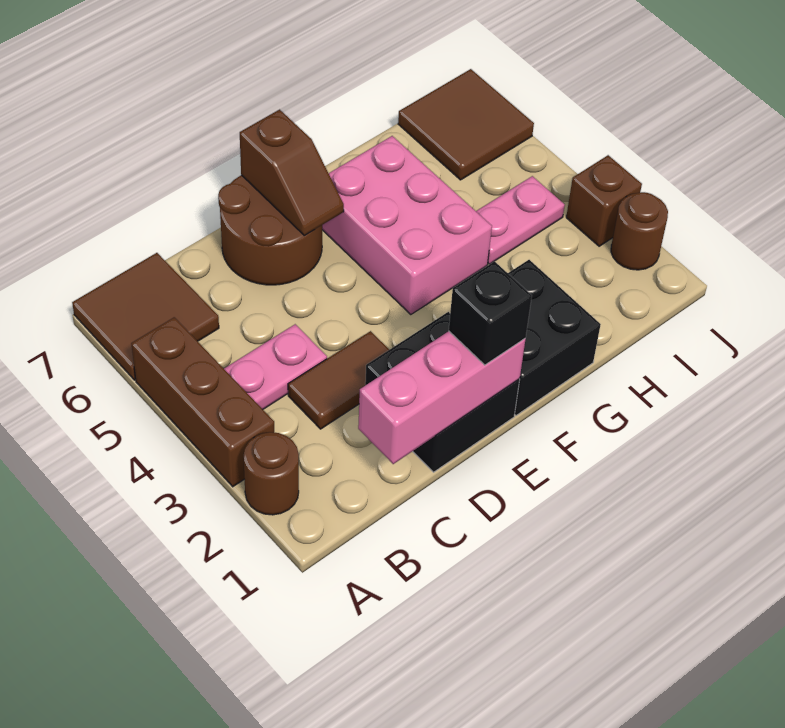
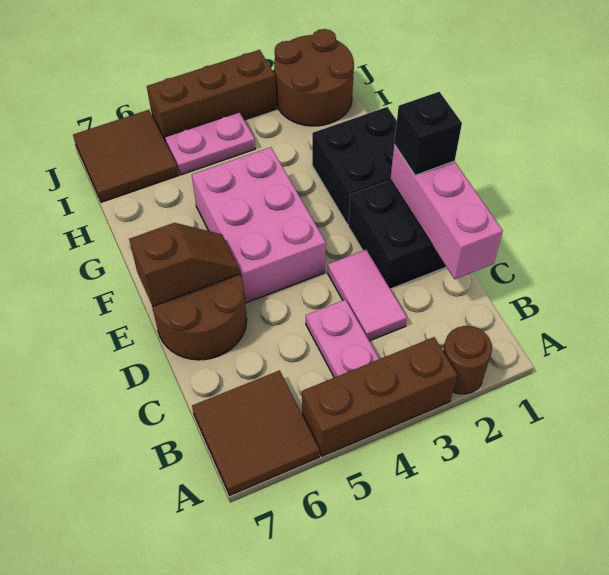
brown tile C3:D3 level 1 -> pink tile C3:D3 level 1
pink brick F4:G6 level 1 -> pink brick E4:G5 level 1
pink plate H4:I4 level 1 -> pink plate I4:I5 level 1
brown round brick J2 level 1 -> brown round brick I1:J2 level 1
brown brick J3 level 1 -> brown brick J3:J5 level 1

